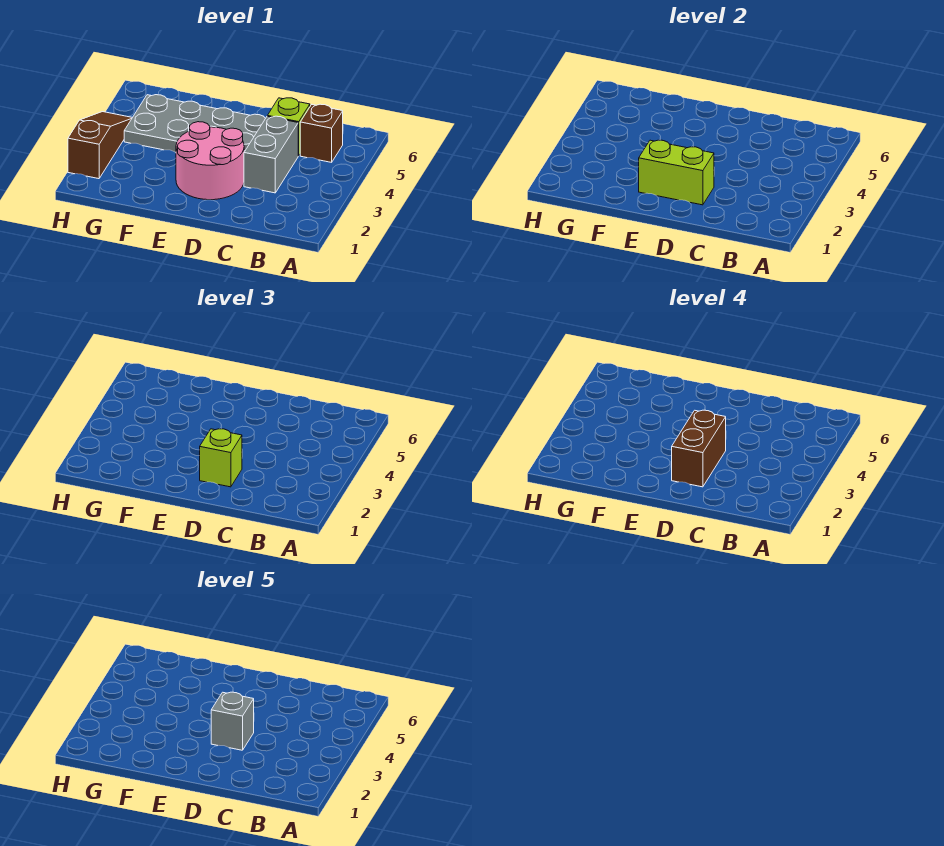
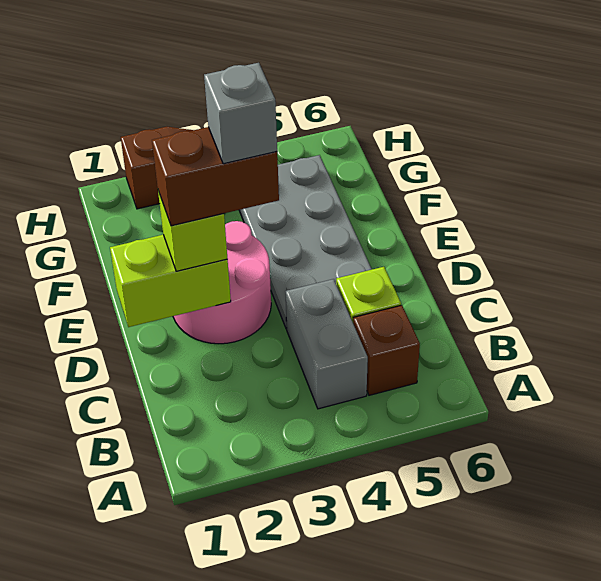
grey brick C3:C4 level 1 -> grey brick B4:C4 level 1
lime brick D2:E2 level 2 -> lime brick D1:D2 level 2

